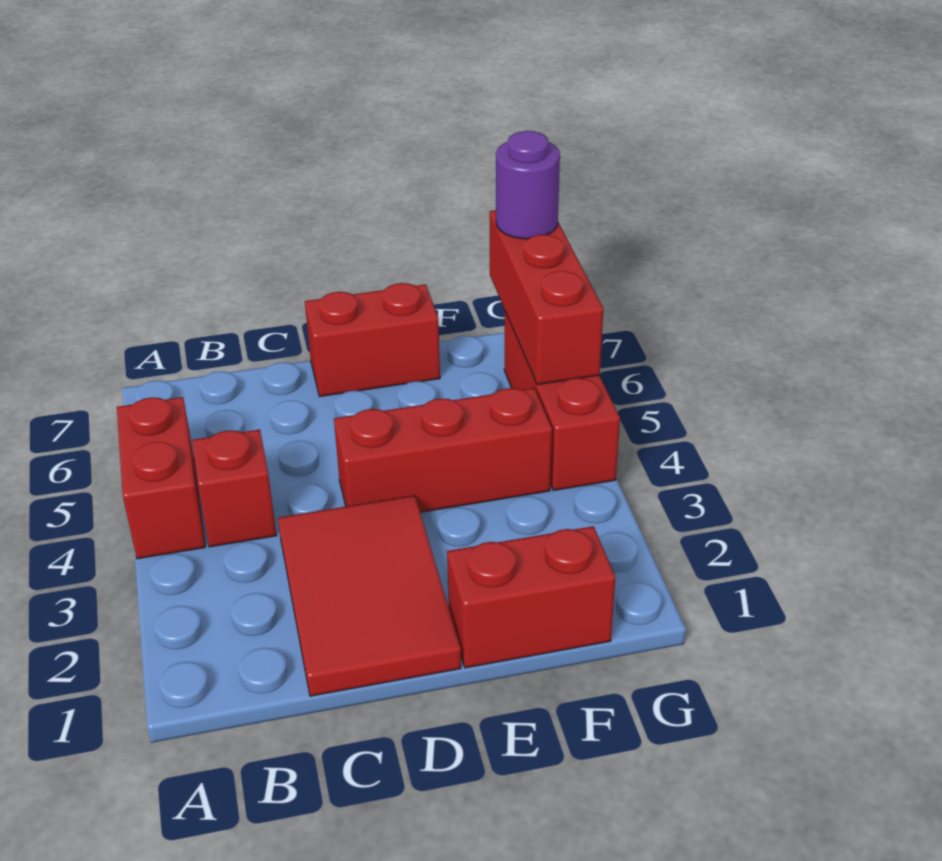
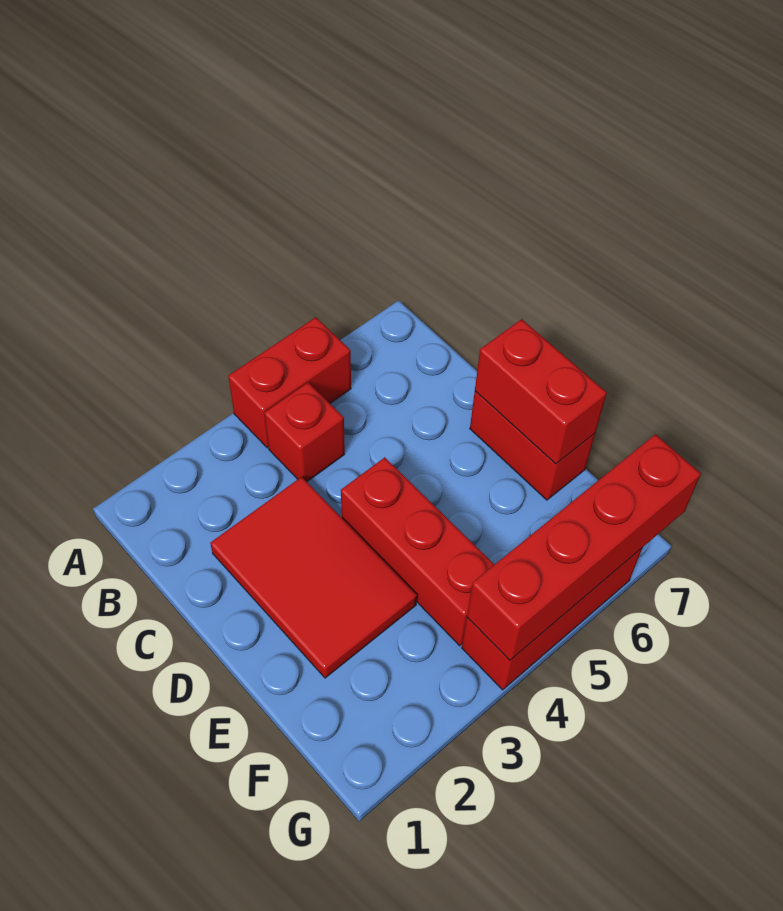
red tile C1:D3 level 1 -> red tile C2:E3 level 1
red brick E1:F1 level 1 -> red brick D7:E7 level 2
red brick G5:G7 level 2 -> red brick G4:G7 level 2
purple round brick G7 level 3 -> none

